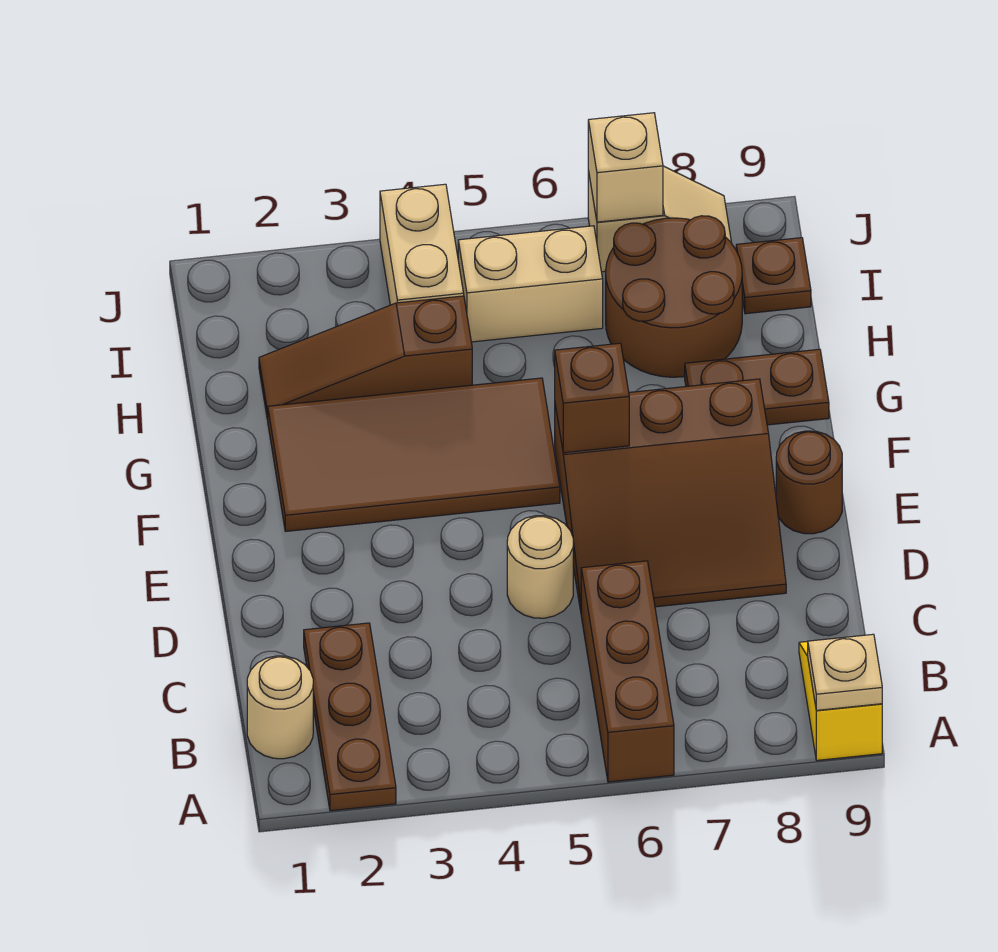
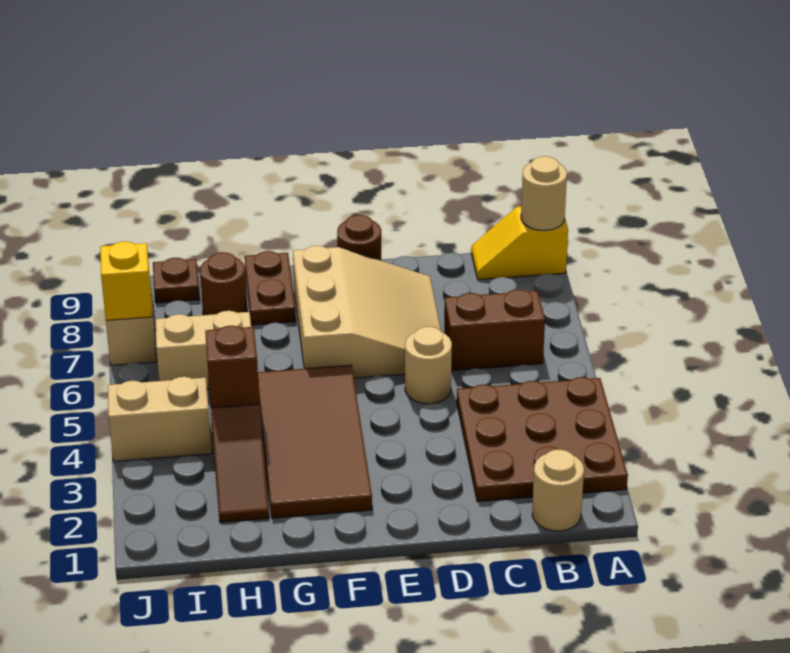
brown plate A2:C2 level 1 -> brown plate A2:C4 level 1
brown brick A6:C6 level 1 -> brown brick B6:C6 level 1
tan plate A9 level 2 -> tan round brick A9 level 2
brown slope D6:F8 level 1 top F -> tan slope D6:F8 level 1 top F
brown brick F6 level 2 -> brown brick H4 level 2
brown round brick H7:I8 level 1 -> brown round brick H8 level 1
tan brick I5:I6 level 1 -> tan brick H6:I6 level 1
tan brick J7 level 2 -> yellow brick J7 level 2

